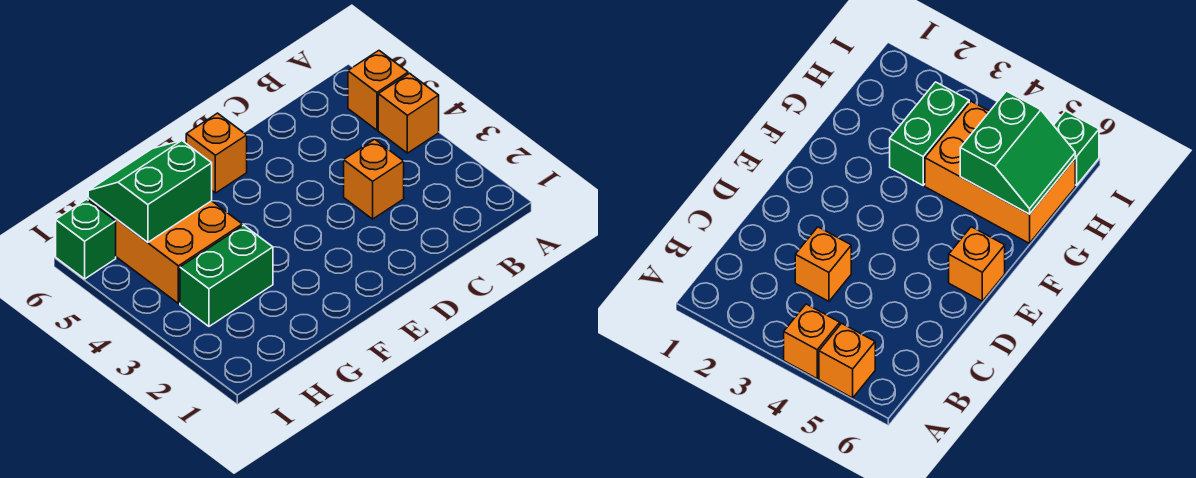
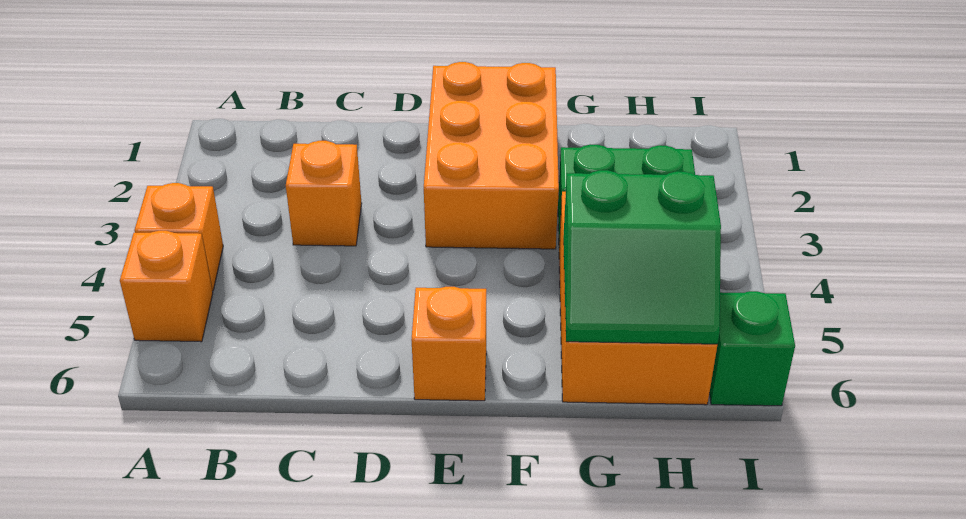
none -> orange brick E1:F3 level 1

